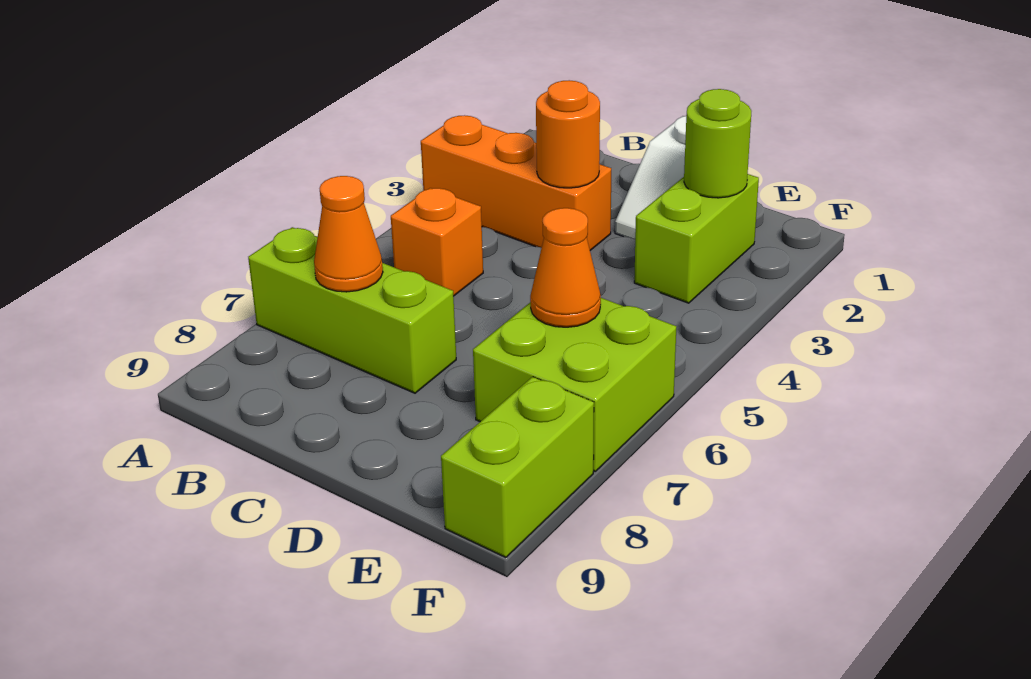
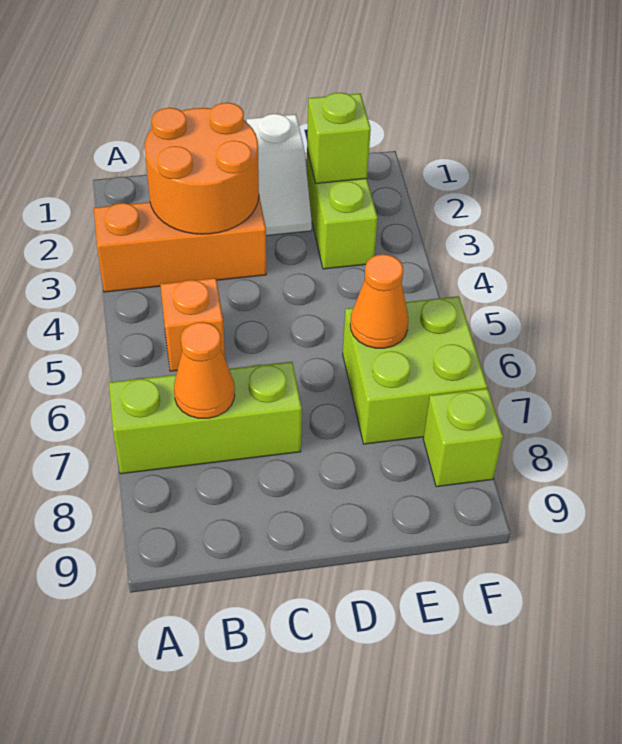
orange round brick C3 level 2 -> orange round brick B2:C3 level 2
lime round brick E2 level 2 -> lime brick E2 level 2
lime brick F8:F9 level 1 -> lime brick F8 level 1

